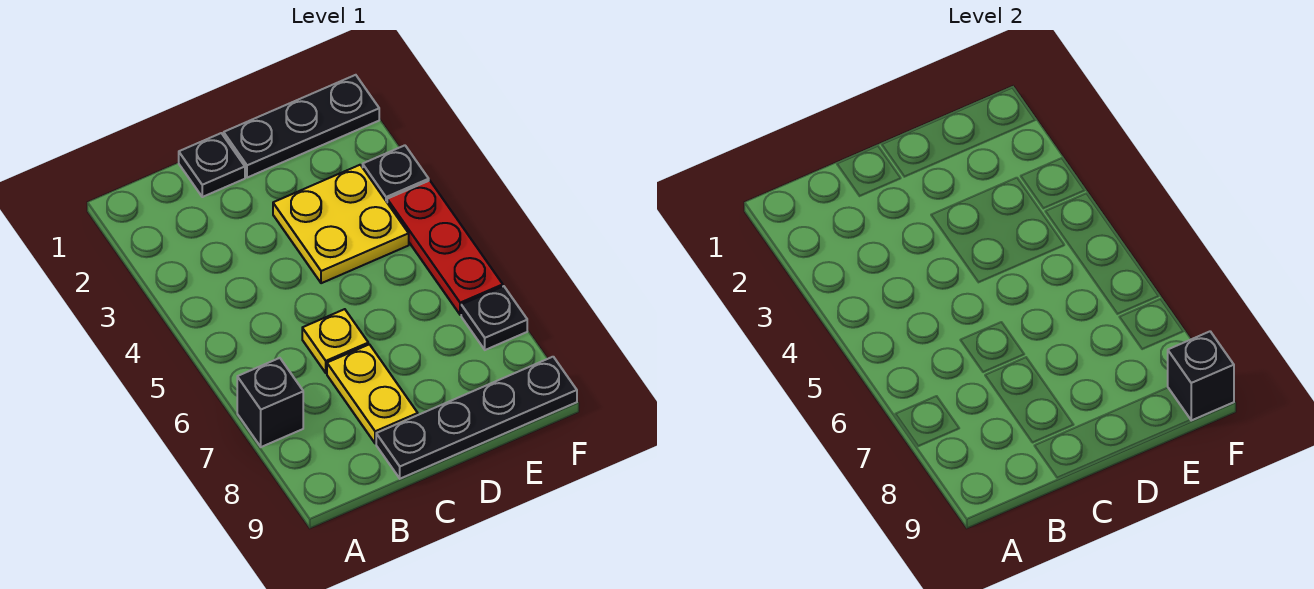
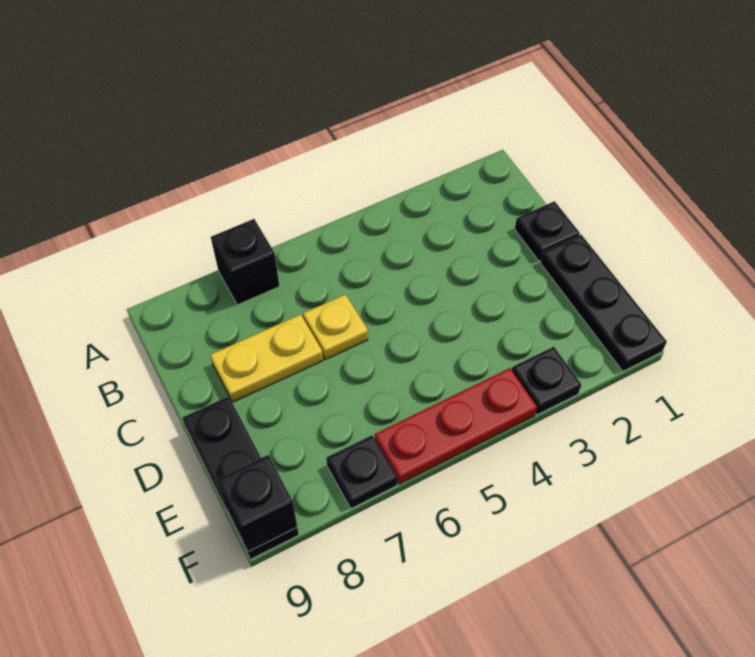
black plate C9:F9 level 1 -> black plate D9:F9 level 1
yellow plate D3:E4 level 1 -> none

